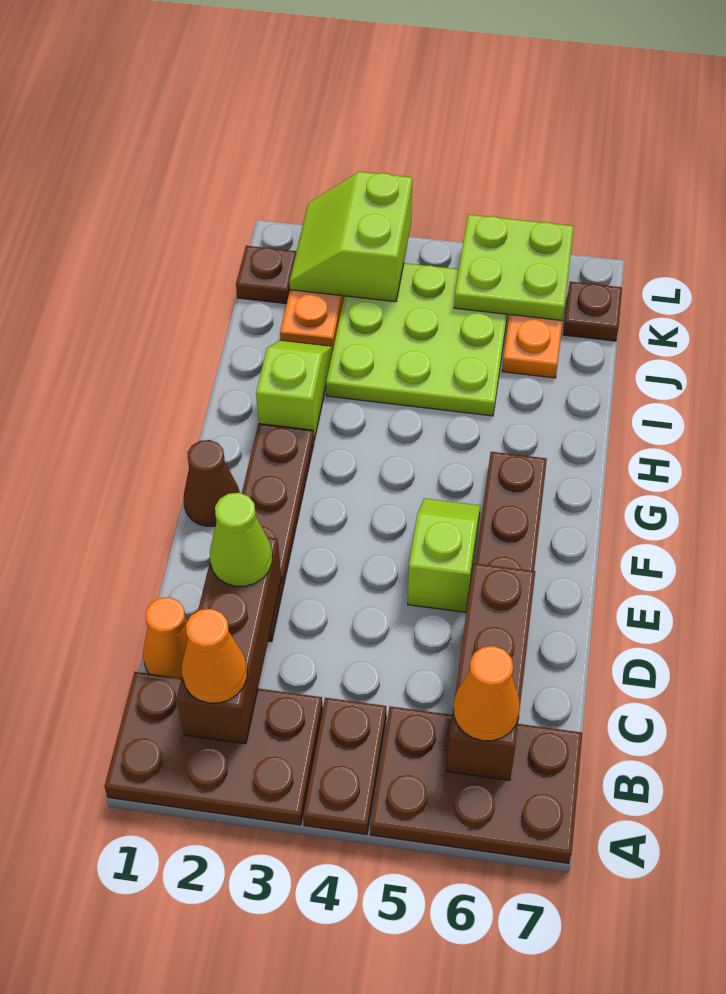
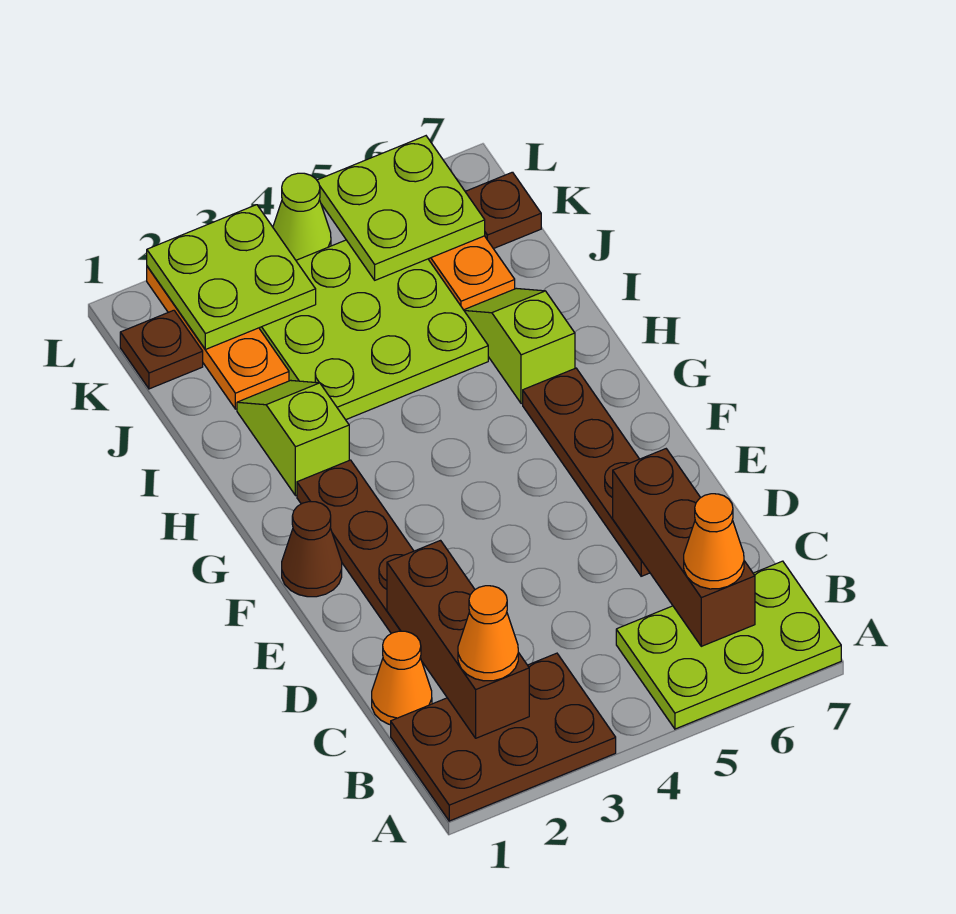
brown plate A4:B4 level 1 -> none
brown plate A5:B7 level 1 -> lime plate A5:B7 level 1
lime cone D2 level 3 -> lime cone L4 level 1
lime slope E5:F5 level 1 top E -> lime slope H6:I6 level 1 top H
lime slope K2:L3 level 2 top 3 -> lime plate K2:L3 level 2

